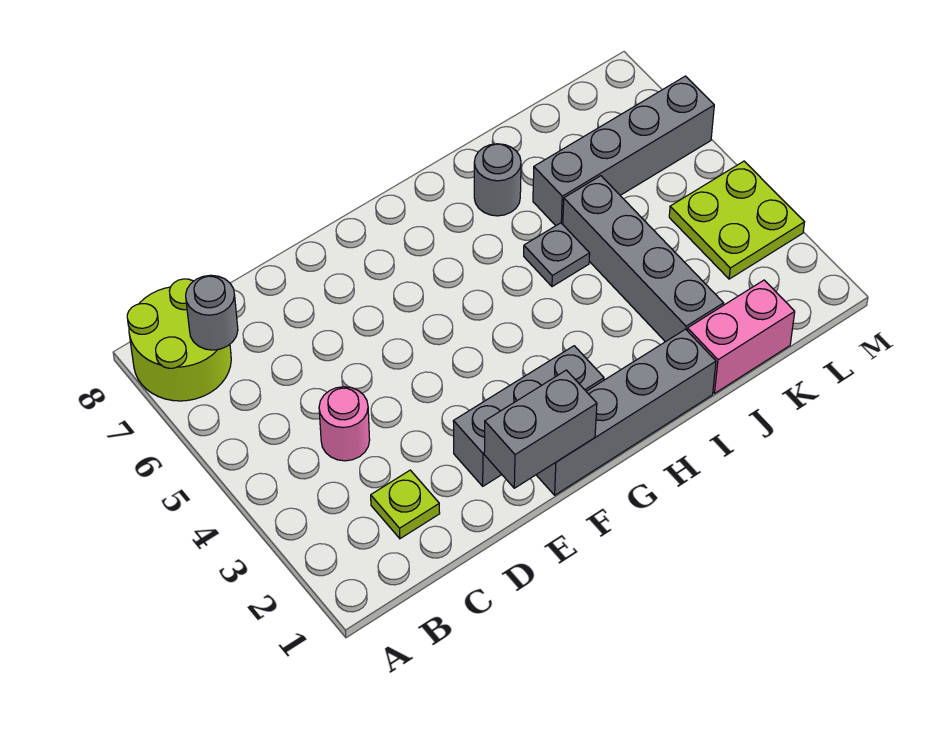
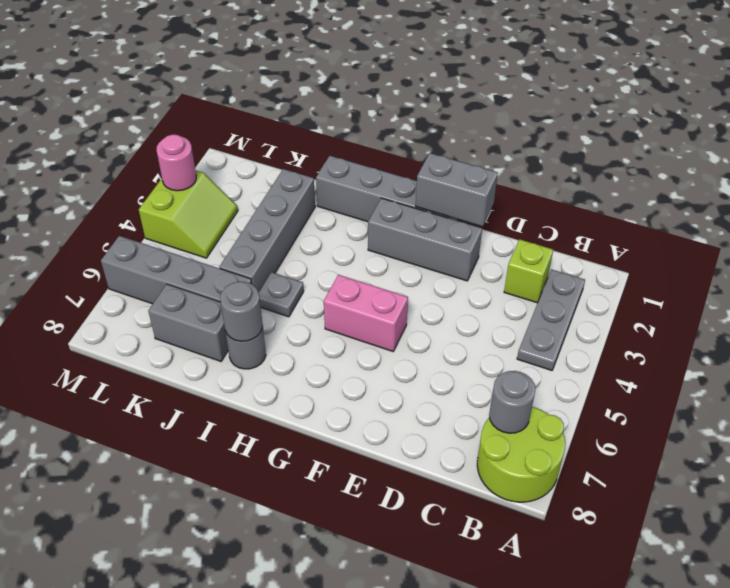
none -> grey plate B2:B4 level 1
lime plate C2 level 1 -> lime brick C2 level 1
pink round brick C4 level 1 -> pink round brick M3 level 2
none -> grey round brick I7 level 2
pink brick J1:K1 level 1 -> pink brick F5:G5 level 1
none -> grey brick J7:K7 level 1
lime plate L3:M4 level 1 -> lime slope L3:M4 level 1 top M

